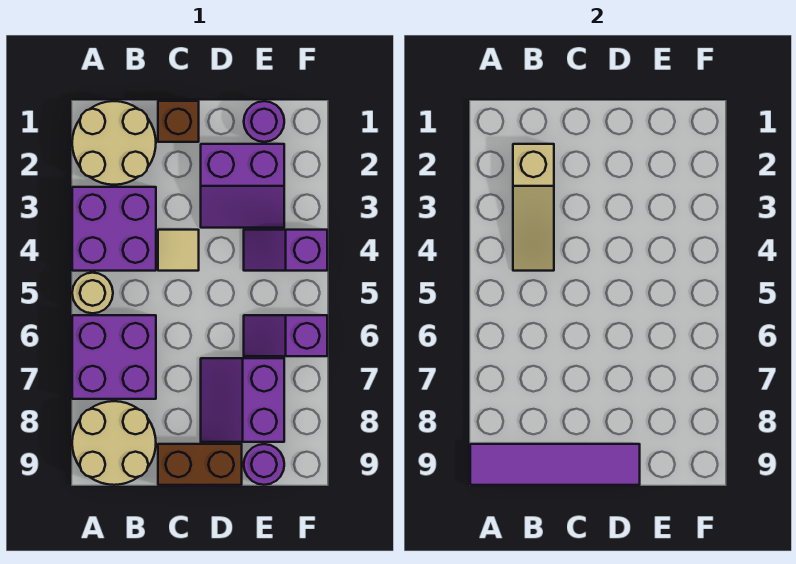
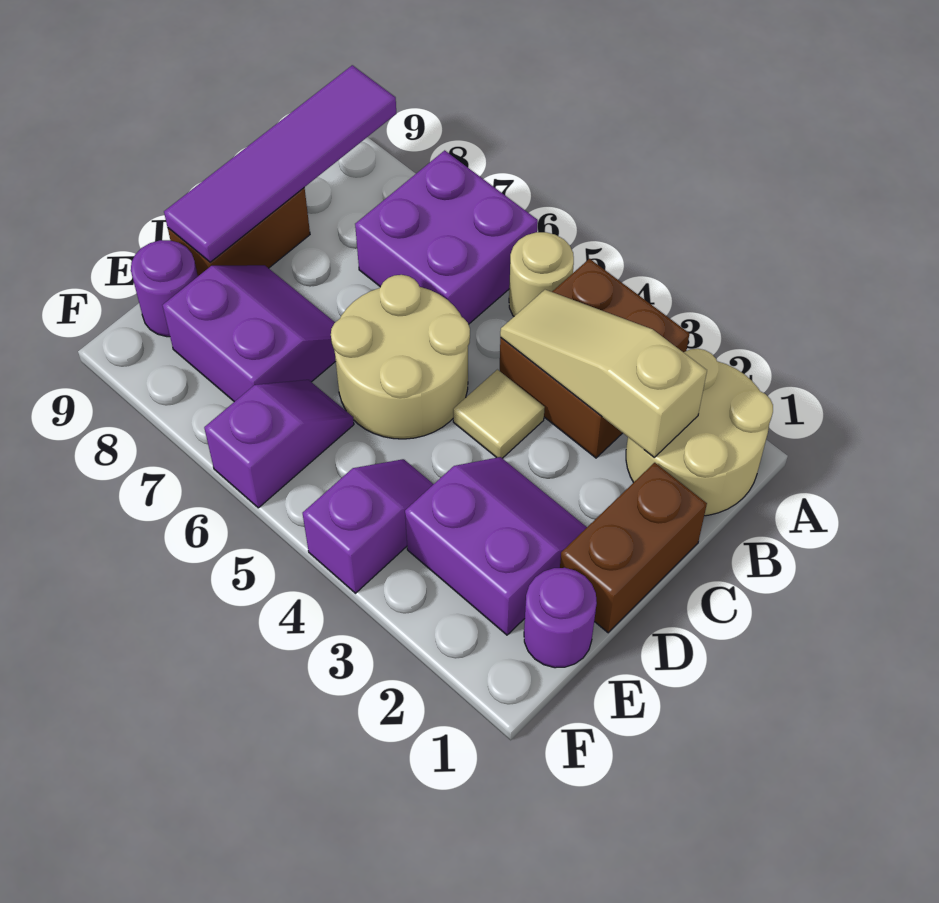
purple brick A3:B4 level 1 -> brown brick A3:B4 level 1
tan round brick A8:B9 level 1 -> tan round brick C5:D6 level 1
brown brick C1 level 1 -> brown brick C1:D1 level 1
purple slope D2:E3 level 1 top 2 -> purple slope D2:E3 level 1 top E

